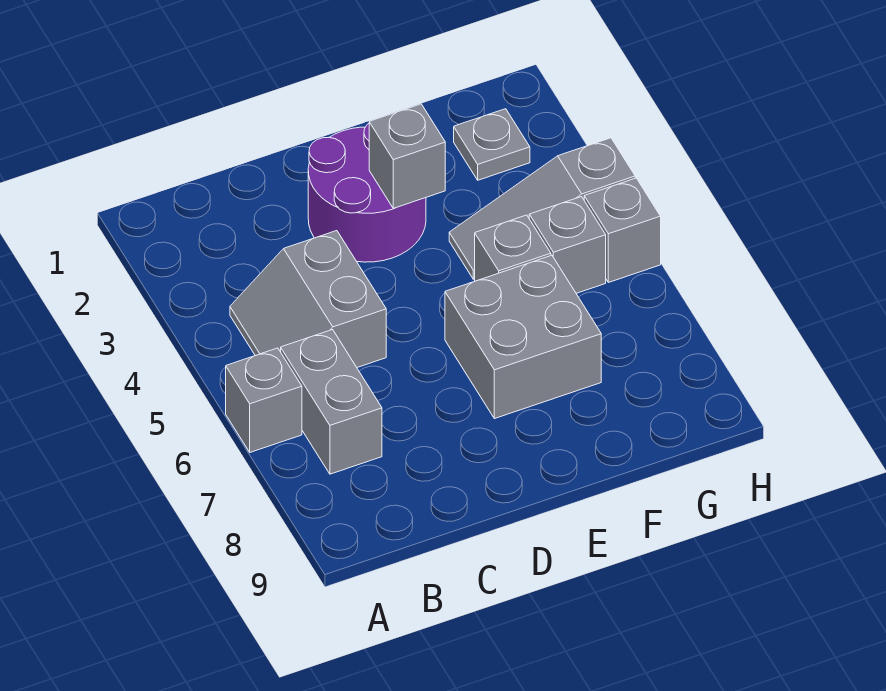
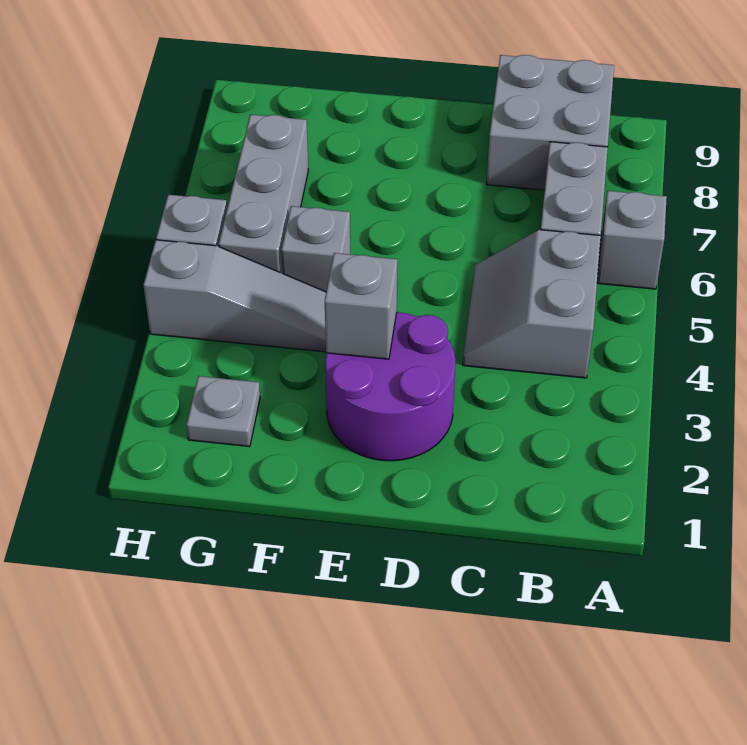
grey slope B4:C5 level 1 top C -> grey slope B4:C5 level 1 top B
grey brick E6:F7 level 1 -> grey brick B8:C9 level 1
grey brick G5 level 1 -> grey brick G5:G7 level 1

